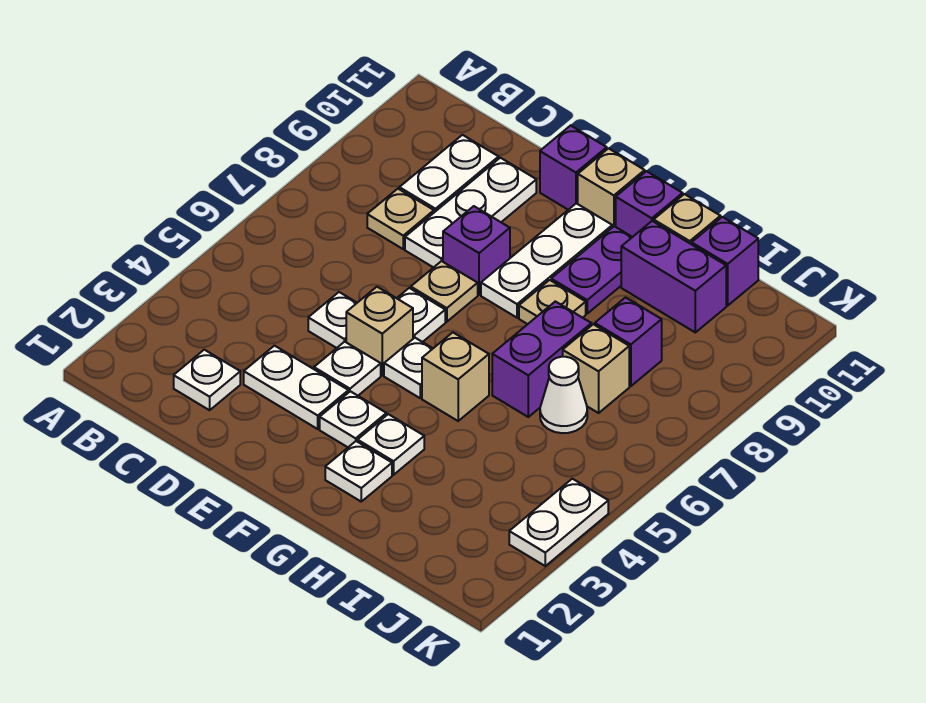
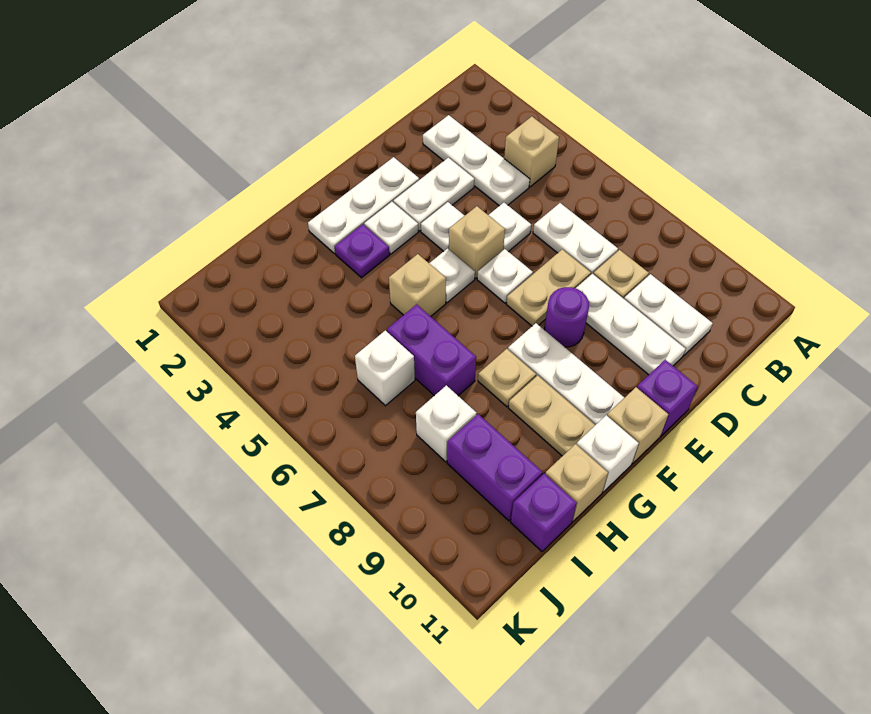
white plate C2 level 1 -> white plate C2:C4 level 1
tan plate E7 level 1 -> tan plate D7:E7 level 1
purple brick E8 level 1 -> purple round brick E8 level 1
white plate G2 level 1 -> white plate E2:G2 level 1
white plate G3 level 1 -> purple plate G3 level 1
purple plate G9:G10 level 1 -> tan plate G9:G10 level 1
purple brick G11 level 1 -> white brick G11 level 1
purple brick H10:I10 level 1 -> purple brick I9:I10 level 1
white cone I6 level 1 -> white brick I6 level 1
tan brick I7 level 1 -> tan brick B4 level 1
purple brick I8 level 1 -> white brick I8 level 1
white plate K3:K4 level 1 -> white plate C6:C7 level 1

